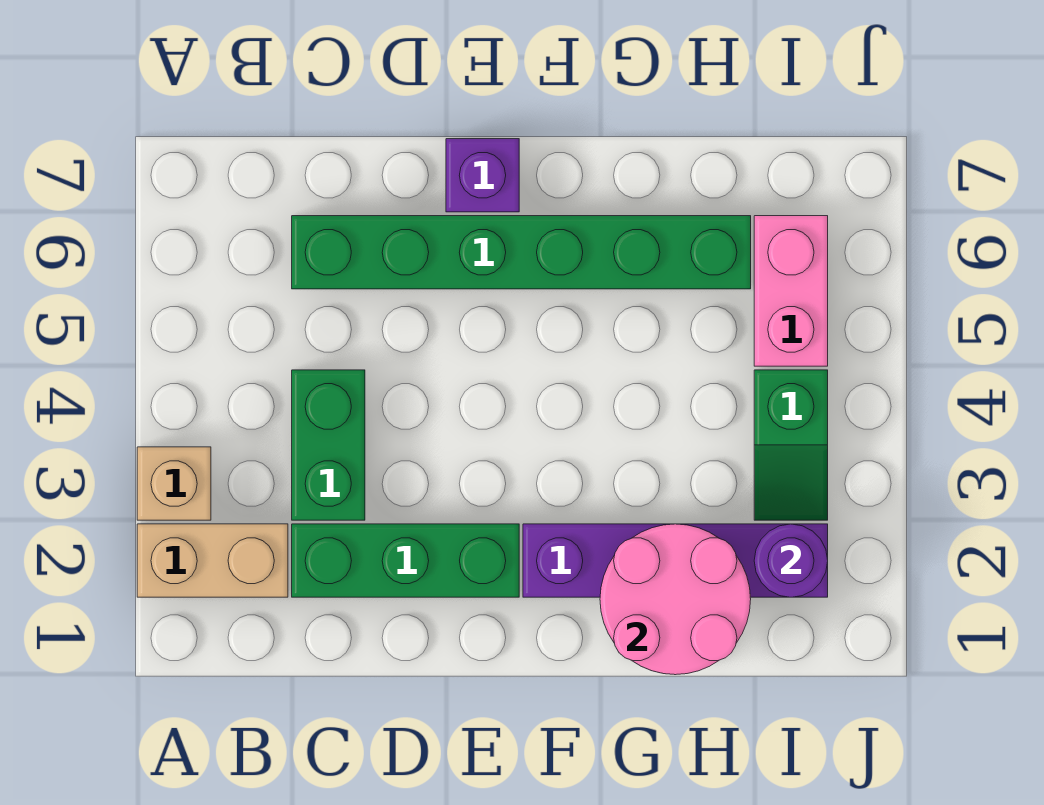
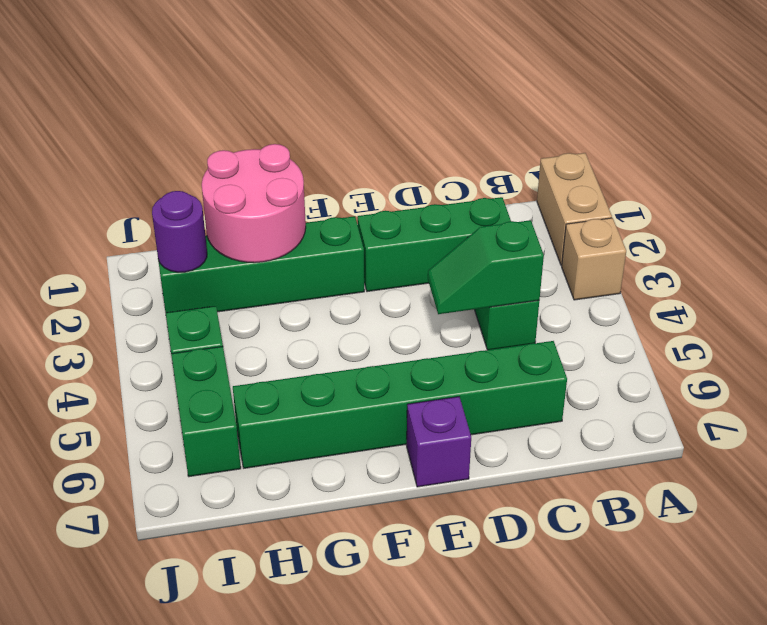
tan brick A2:B2 level 1 -> tan brick A1:A2 level 1
none -> green slope C4:D4 level 2 top C
purple brick F2:I2 level 1 -> green brick F2:I2 level 1
pink brick I5:I6 level 1 -> green brick I5:I6 level 1

